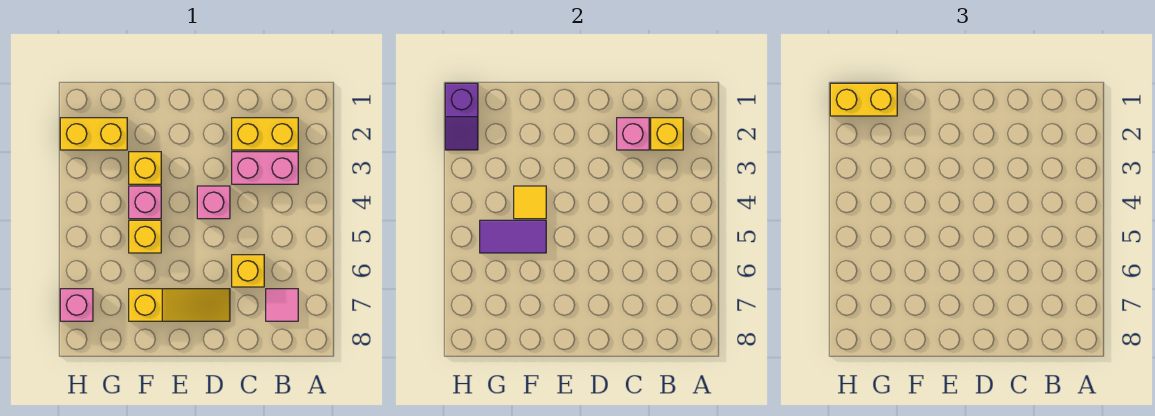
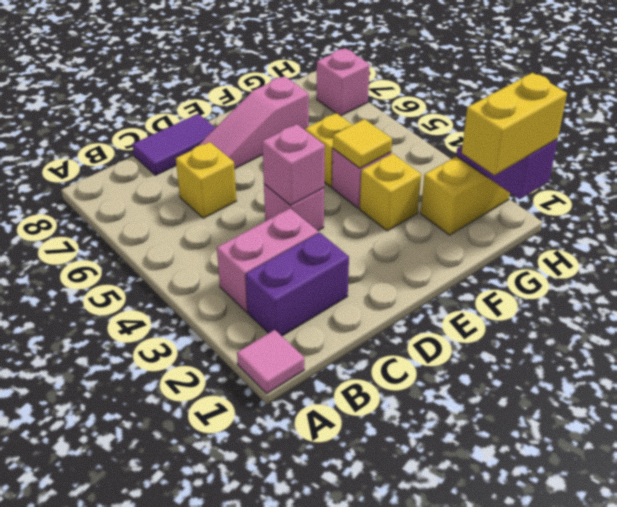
yellow brick B2:C2 level 1 -> purple brick B2:C2 level 1
yellow brick B2 level 2 -> none
pink tile B7 level 1 -> pink tile A1 level 1
pink brick C2 level 2 -> pink brick D4 level 2
yellow slope D7:F7 level 1 top F -> pink slope D7:F7 level 1 top F
purple tile F5:G5 level 2 -> purple tile C8:D8 level 1

